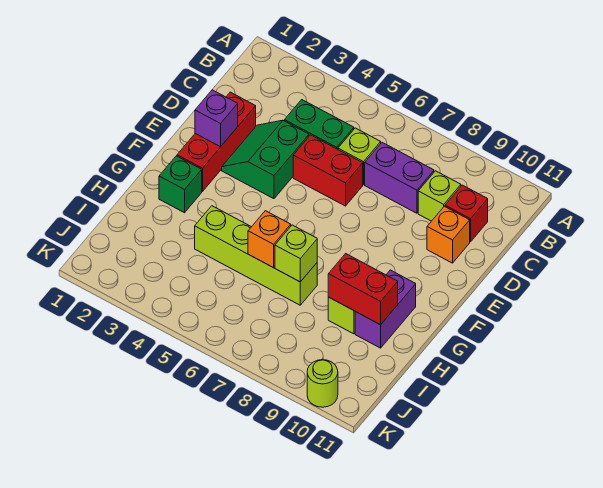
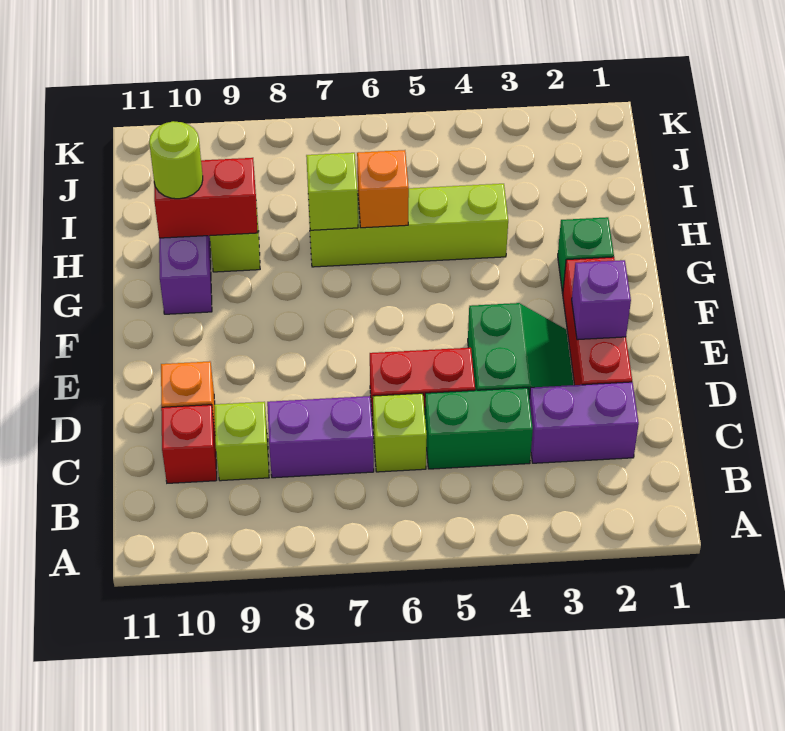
none -> purple brick C2:C3 level 1
lime round brick K10 level 1 -> lime round brick H10 level 3

